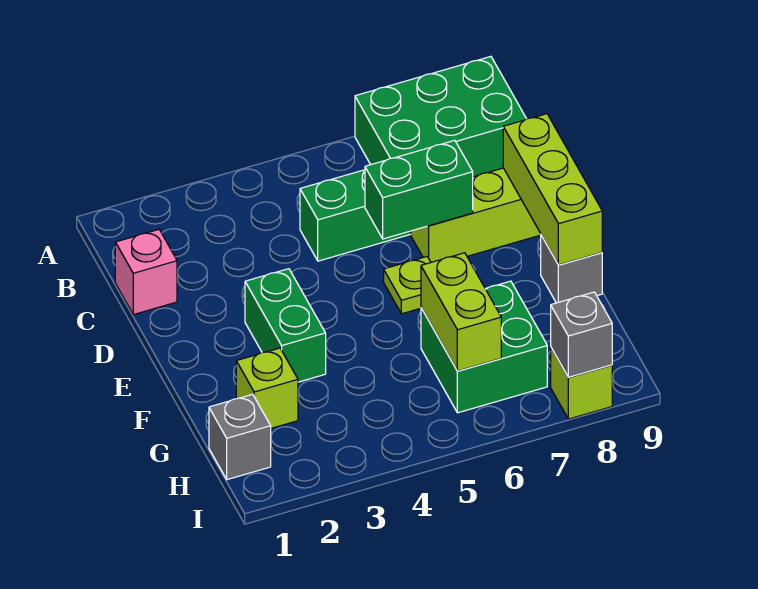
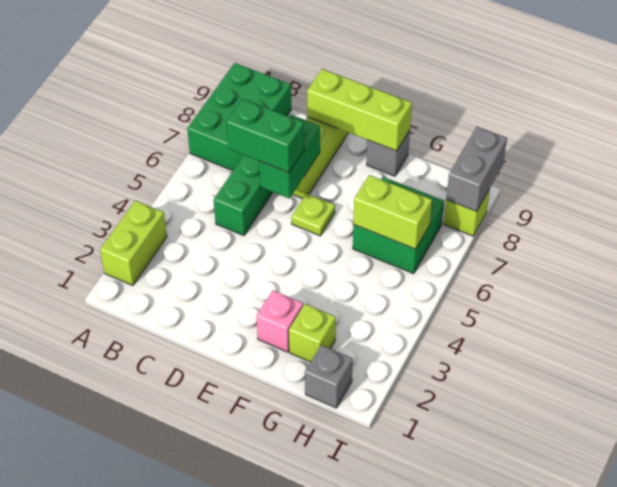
none -> lime brick A2:A3 level 1
pink brick C1 level 1 -> pink brick F2 level 1
green brick E3:F3 level 1 -> green brick C6:D6 level 3
grey brick I8 level 2 -> grey brick I8:I9 level 2

